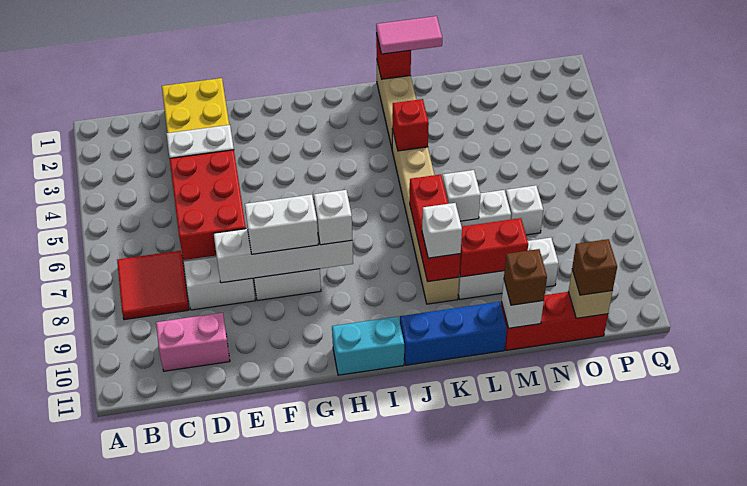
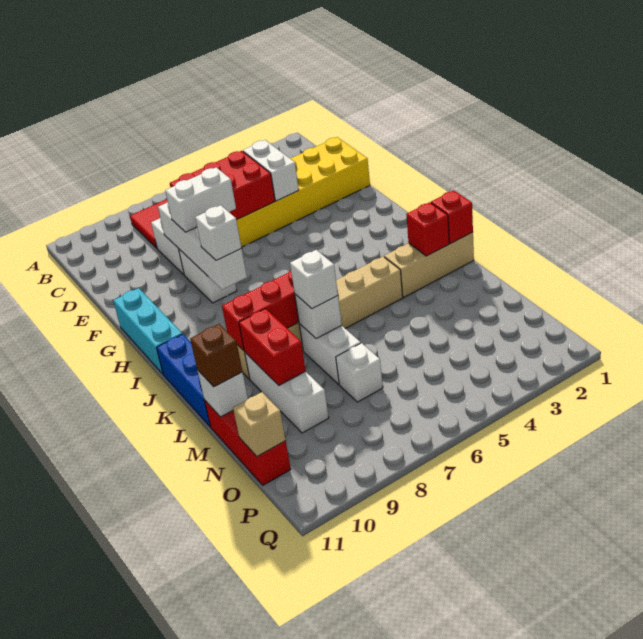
pink brick C10:D10 level 1 -> none
white brick F8:G8 level 3 -> white brick F7:F8 level 3
cyan brick H11:I11 level 1 -> cyan brick G11:I11 level 1
pink tile K1:L1 level 3 -> none
red brick K4 level 2 -> red brick K2 level 2
white brick K9 level 3 -> white brick L7 level 3
brown brick O11 level 3 -> none

